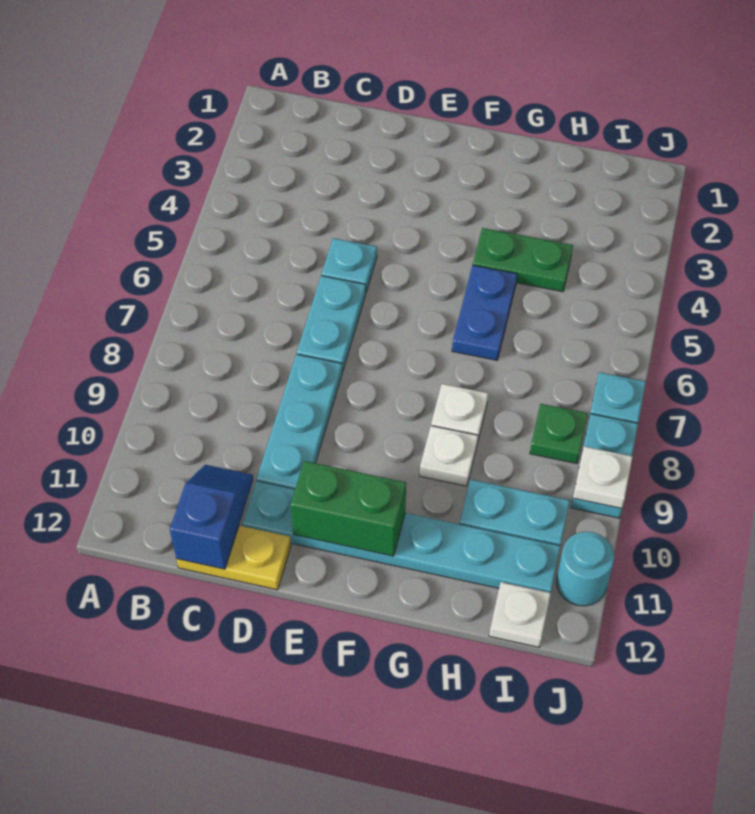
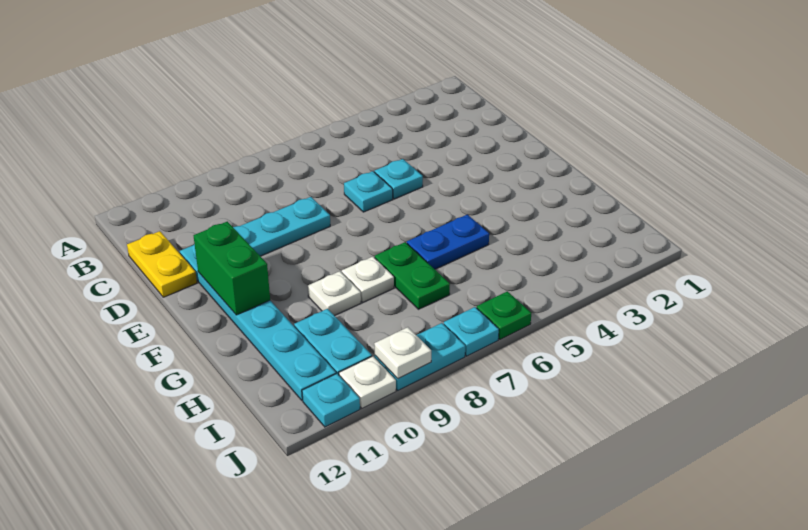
blue slope C11:C12 level 2 top 12 -> none
cyan plate D6:D7 level 1 -> cyan plate D6 level 1
green plate G4:H4 level 1 -> green plate G7:H7 level 1
green plate I8 level 1 -> green plate J6 level 1
white plate I12 level 1 -> white plate J10 level 1
cyan round brick J11 level 1 -> cyan plate J11 level 1

